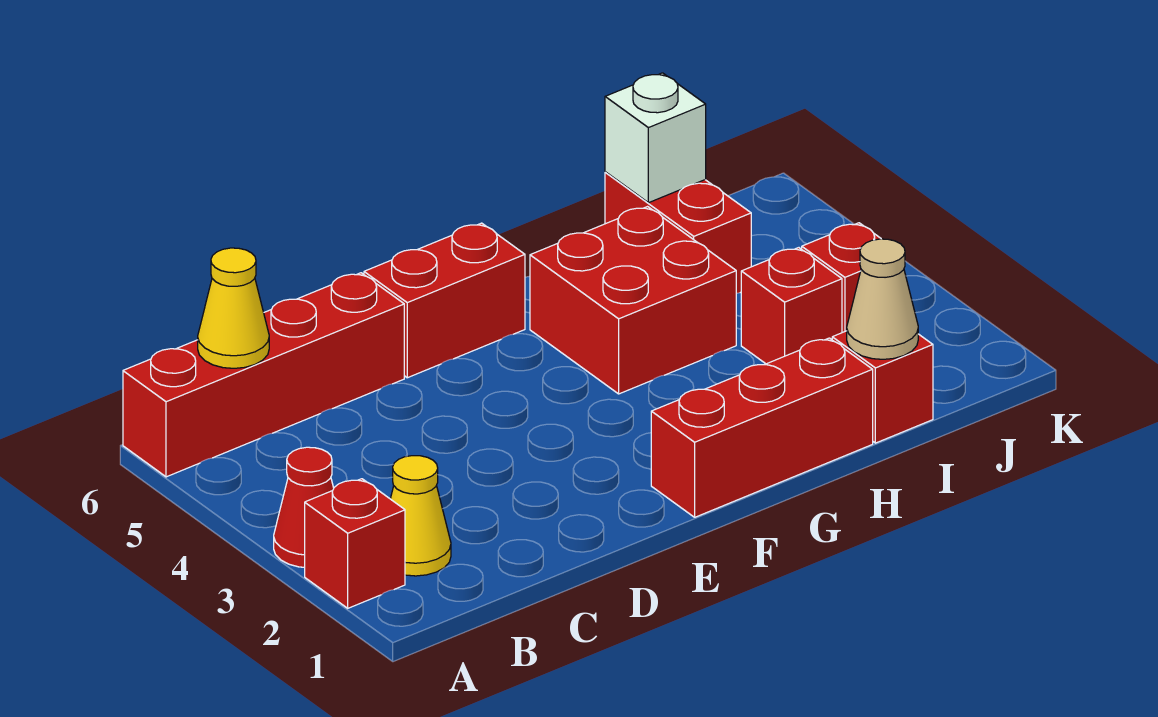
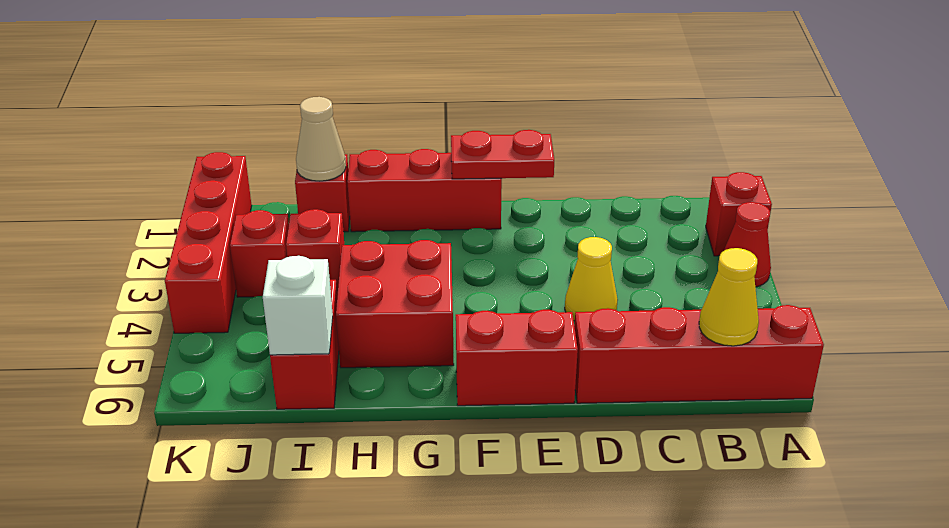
yellow cone B2 level 1 -> yellow cone D4 level 1
none -> red plate E1:F1 level 2
none -> red brick K1:K4 level 1

